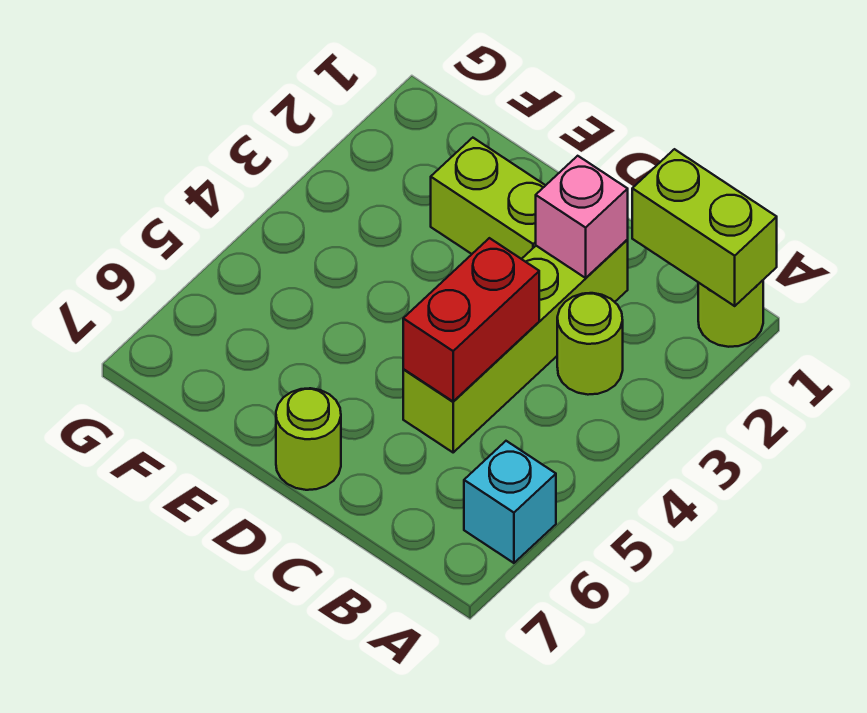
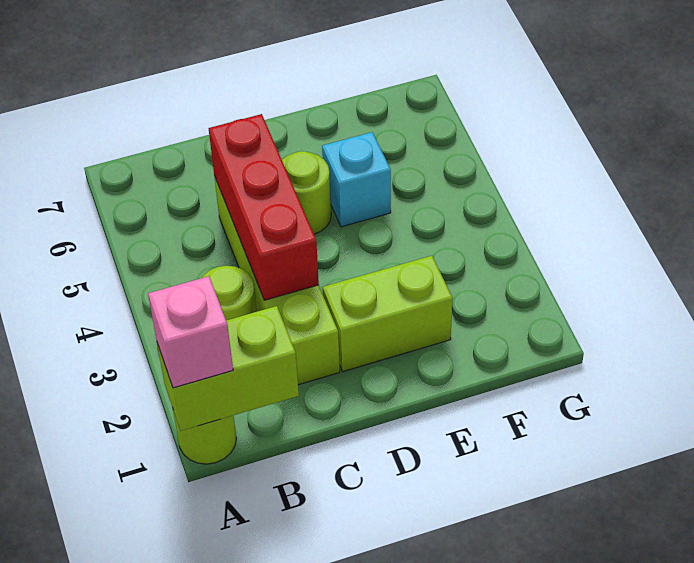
cyan brick A6 level 1 -> cyan brick E5 level 1
pink brick C2 level 2 -> pink brick A1 level 3
red brick C4:C5 level 2 -> red brick C3:C5 level 2
lime round brick D7 level 1 -> lime round brick D5 level 1

